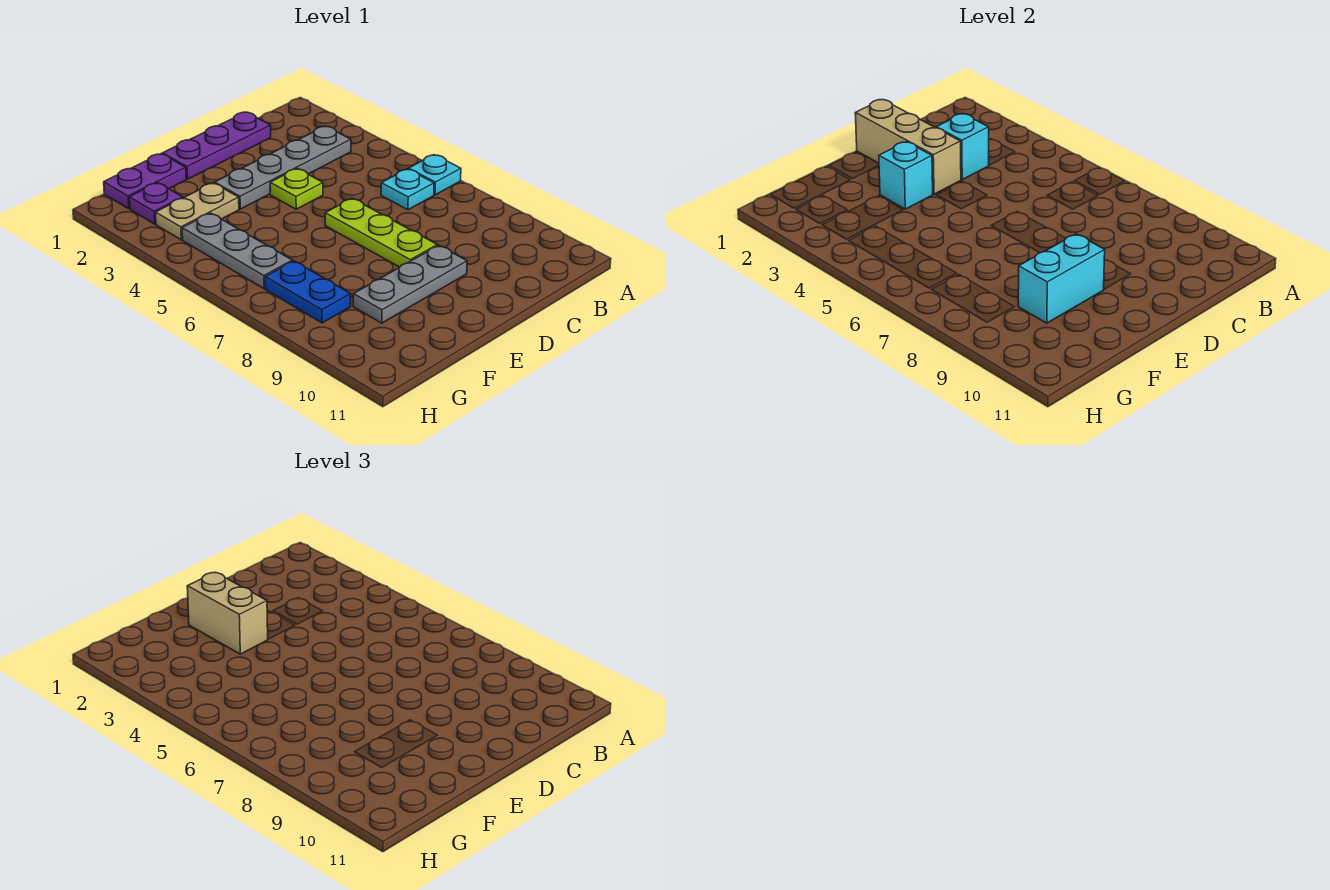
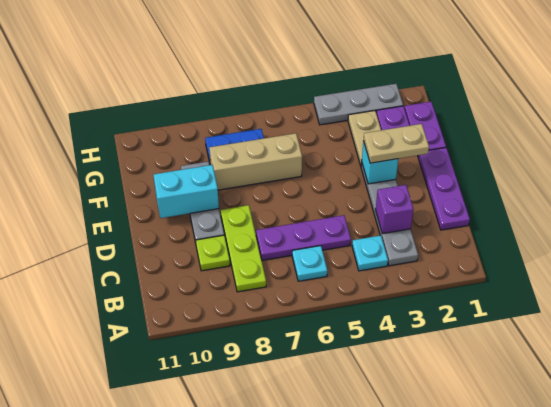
cyan plate A6 level 1 -> cyan plate B4 level 1
cyan brick C3 level 2 -> purple brick C3 level 2
none -> purple plate C5:C7 level 1
tan brick D1:D3 level 2 -> tan brick F6:F8 level 1
lime plate D4 level 1 -> lime plate C9 level 1
lime plate D6:D8 level 1 -> lime plate B8:D8 level 1
tan brick E2:E3 level 3 -> tan plate E2:E3 level 3
cyan brick E9:F9 level 2 -> cyan brick E9:E10 level 2
grey plate G4:G6 level 1 -> grey plate H2:H4 level 1

